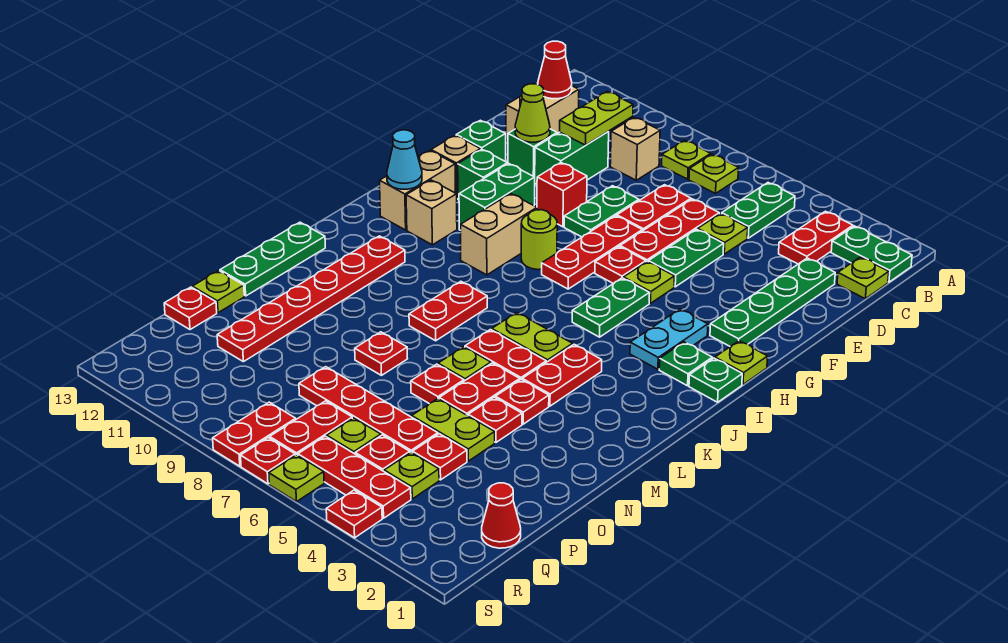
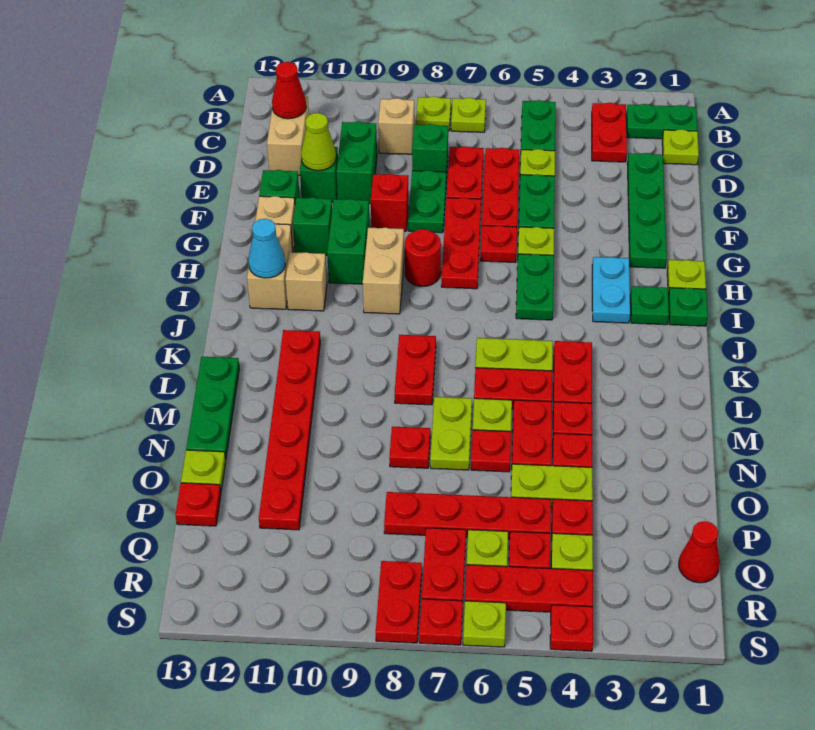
lime plate C10:D10 level 2 -> lime plate M7:N7 level 1
none -> green brick D8 level 1
lime round brick H8 level 1 -> red round brick H8 level 1

